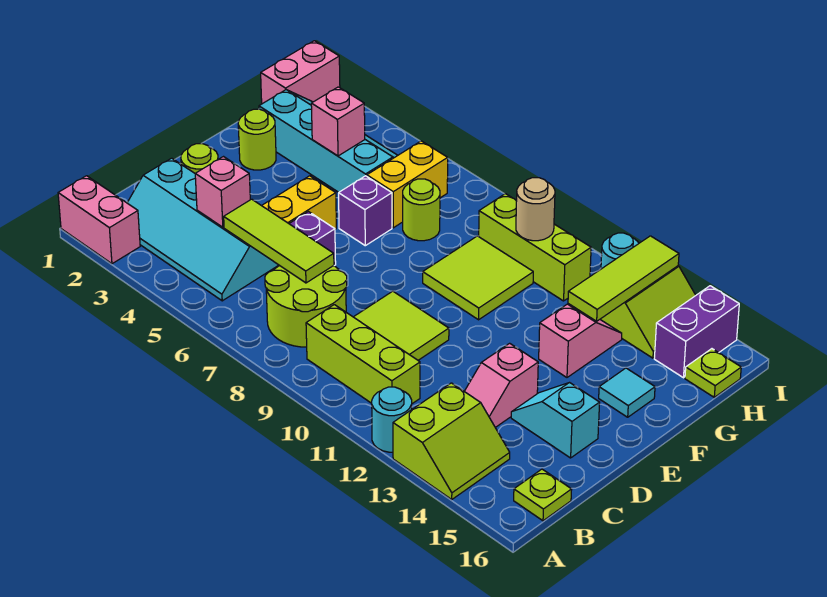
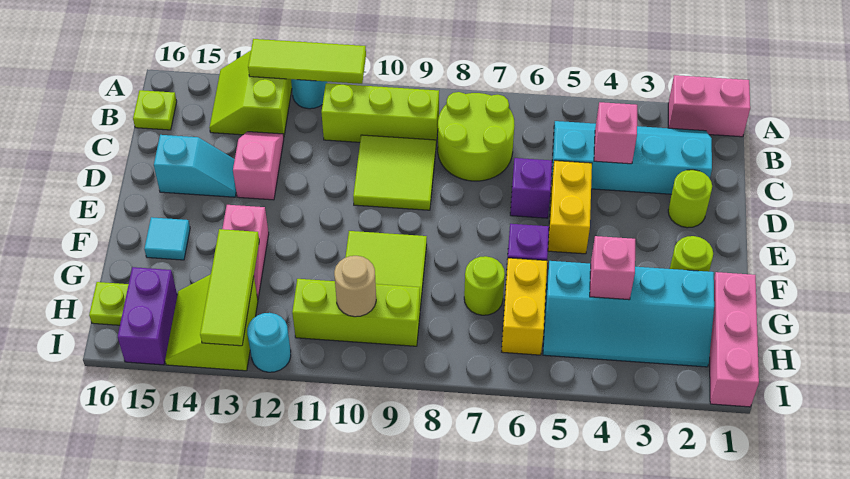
lime tile C5:C7 level 2 -> lime tile A11:A13 level 2
pink brick H1:I1 level 1 -> pink brick G1:I1 level 1

